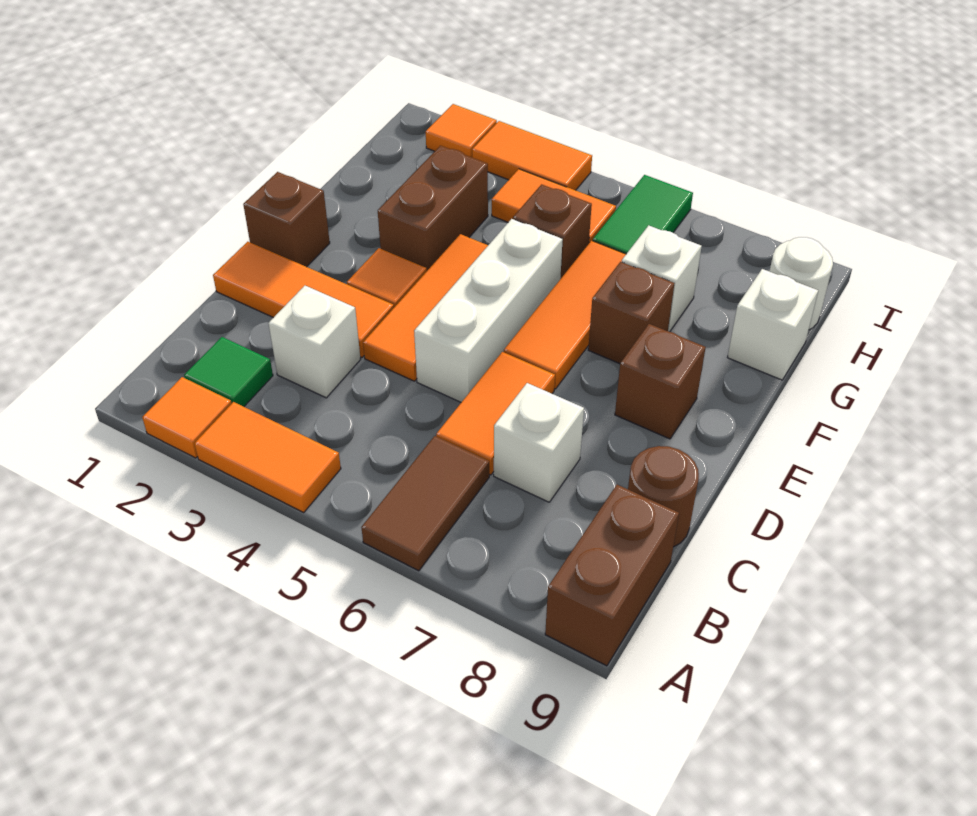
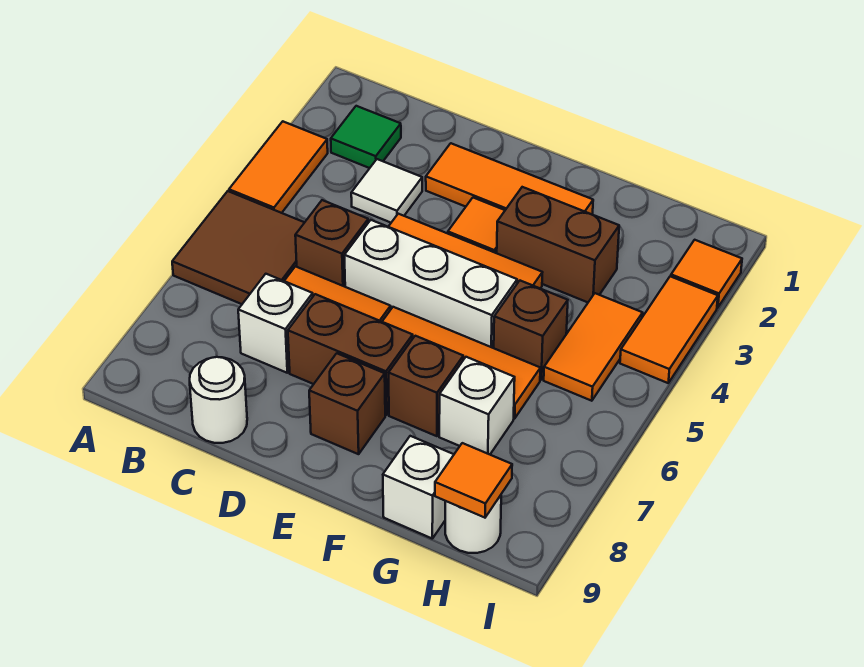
orange tile A2 level 1 -> orange tile H9 level 2
brown tile A6:B6 level 1 -> brown tile A5:B6 level 1
brown brick A9:B9 level 1 -> brown brick D7:E7 level 1
white brick C3 level 1 -> white tile C3 level 1
brown round brick C9 level 1 -> white round brick C9 level 1
orange tile D1:D3 level 1 -> orange tile D2:F2 level 1
brown brick E1 level 1 -> brown brick C5 level 1
green tile H6:I6 level 1 -> none

